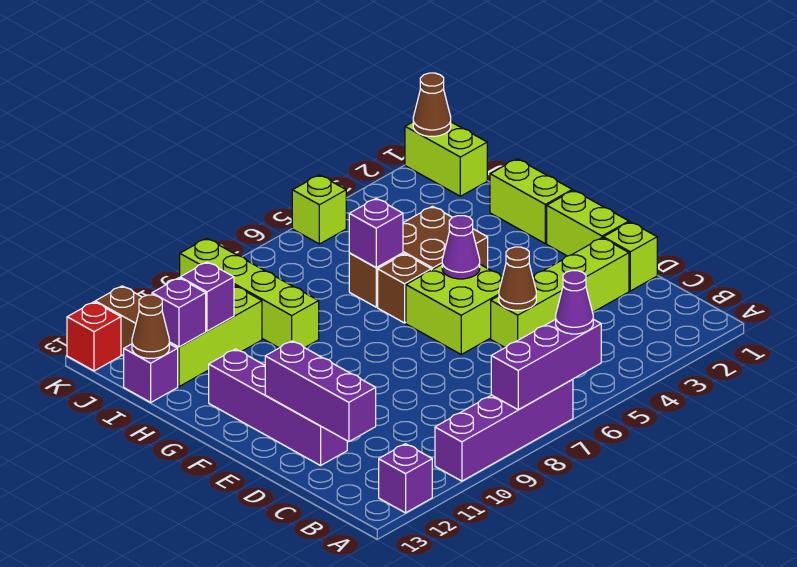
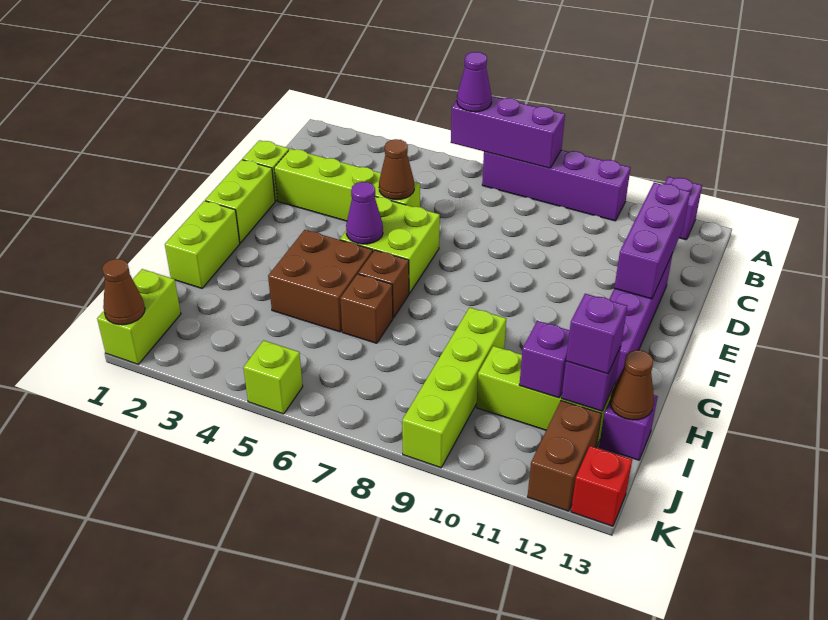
purple brick H6 level 2 -> purple brick I12 level 3

